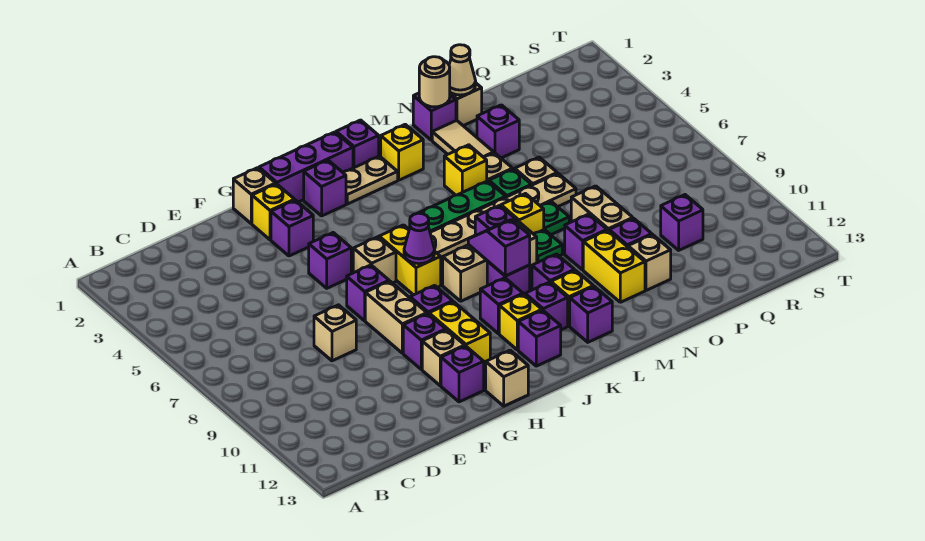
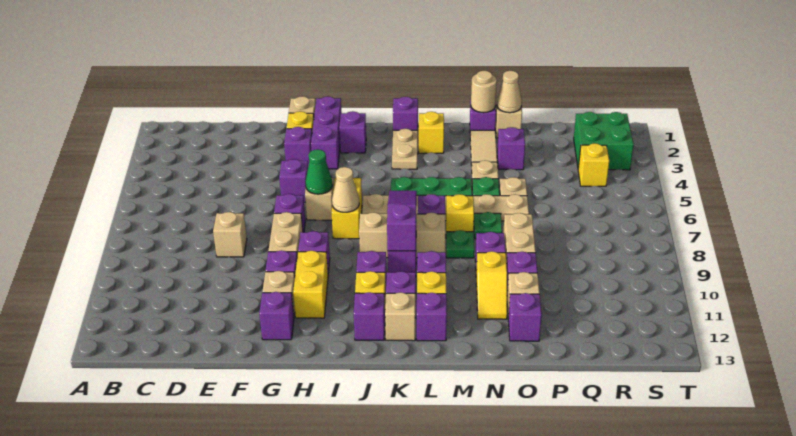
purple brick H1:J1 level 1 -> purple brick H1:H3 level 1
none -> green cone H6 level 2
tan brick H13 level 1 -> tan brick K12 level 1
purple cone I7 level 2 -> tan cone I7 level 2
tan plate J2:K2 level 1 -> tan plate K2:K3 level 1
purple slope K8:K9 level 2 top 9 -> purple slope K7:K9 level 2 top 9
yellow brick M4 level 1 -> yellow brick R4 level 1
yellow brick N10:N11 level 1 -> yellow slope N10:N11 level 1 top 10
purple brick Q10 level 1 -> purple brick O12 level 1
none -> green brick R2:S3 level 1

